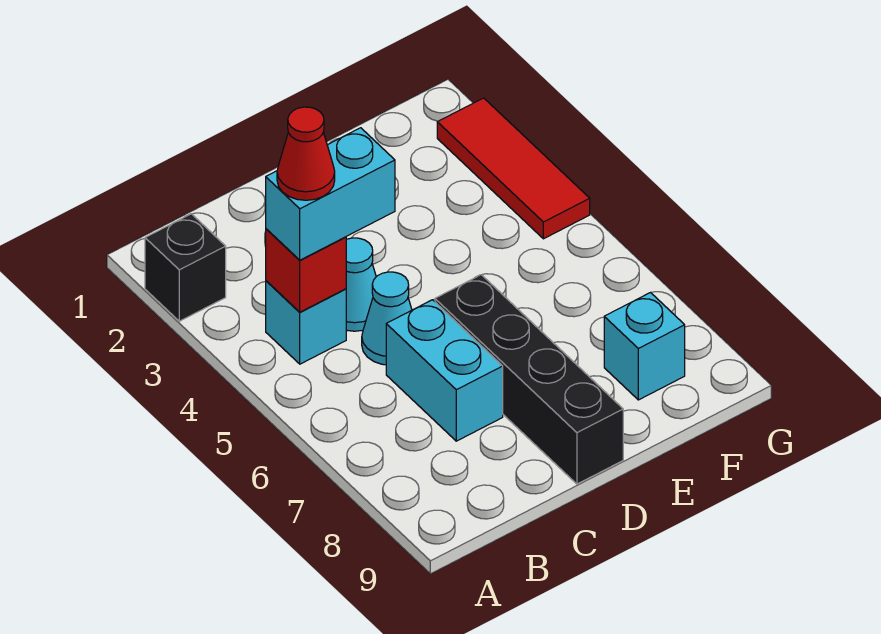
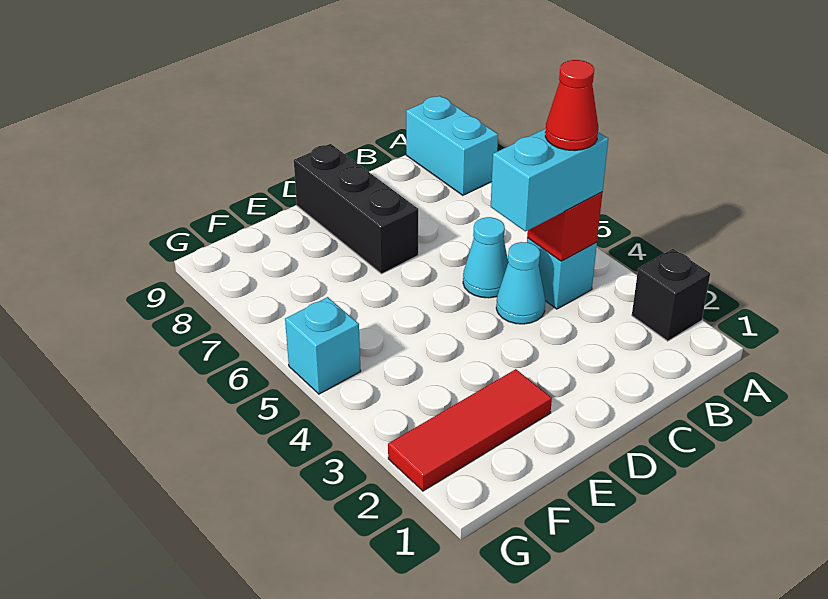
cyan brick C6:C7 level 1 -> cyan brick A8:A9 level 1
black brick D6:D9 level 1 -> black brick D7:D9 level 1
cyan brick F8 level 1 -> cyan brick G5 level 1
red tile G2:G4 level 1 -> red tile E2:G2 level 1

